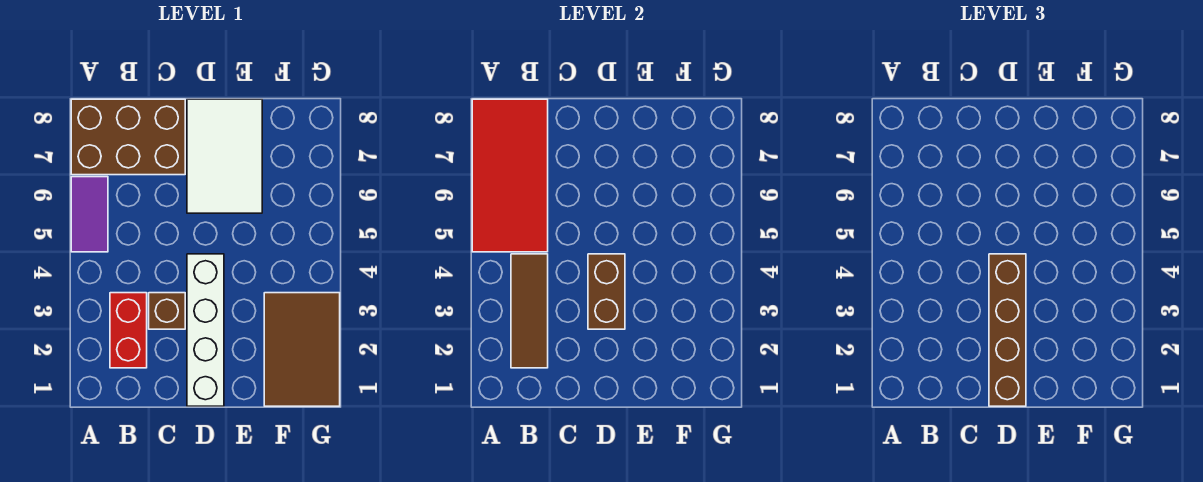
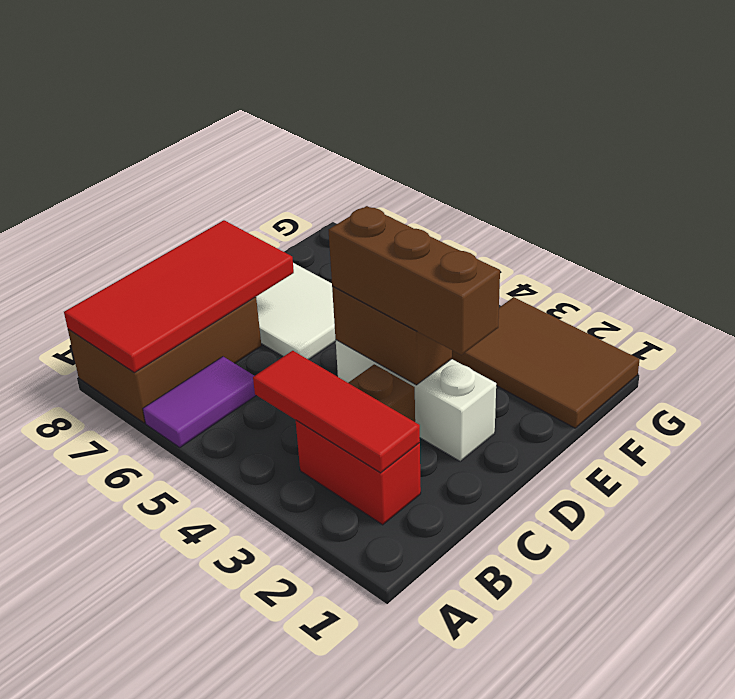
purple tile A5:A6 level 1 -> purple tile A6:B6 level 1
red tile A5:B8 level 2 -> red tile A7:D8 level 2
brown tile B2:B4 level 2 -> red tile B2:B4 level 2
white brick D1:D4 level 1 -> white brick D2:D4 level 1
brown brick D1:D4 level 3 -> brown brick D2:D4 level 3

